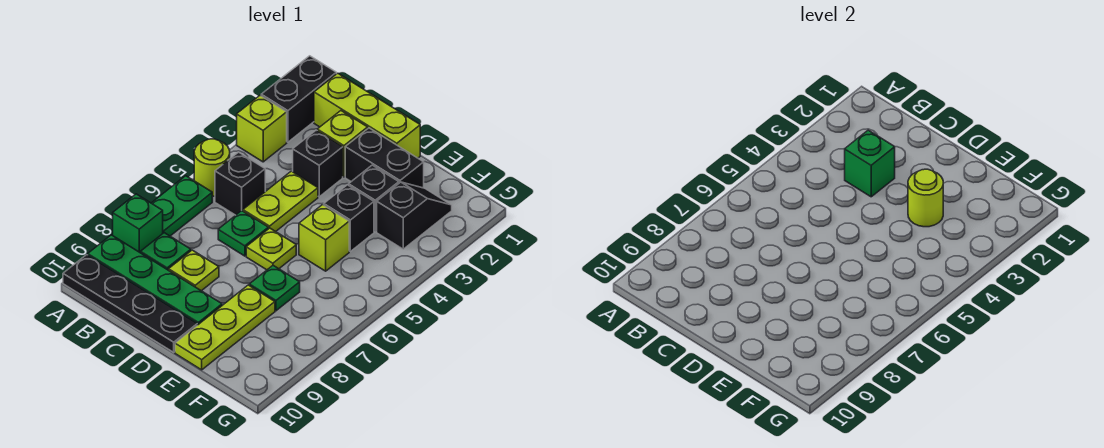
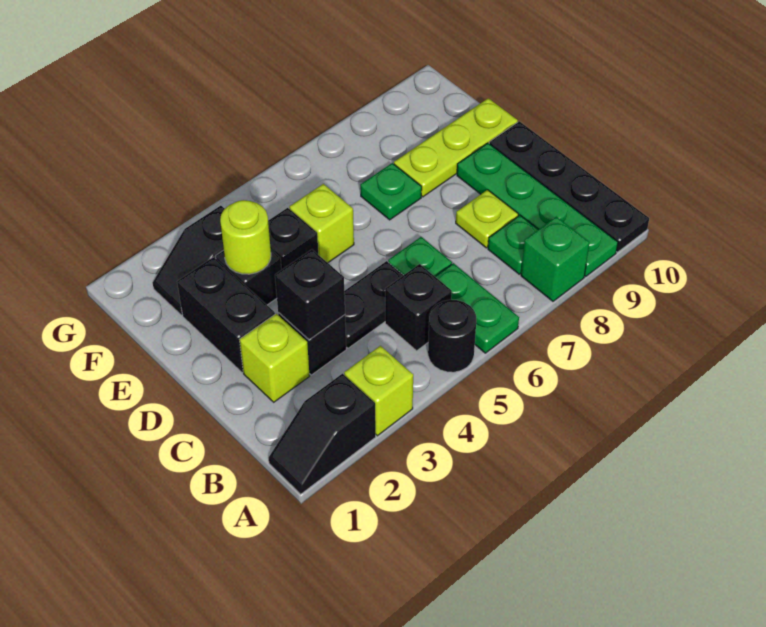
black brick A1:A2 level 1 -> black slope A1:A2 level 1 top 2
lime round brick A5 level 1 -> black round brick A5 level 1
green plate A6:A7 level 1 -> green plate A6:B6 level 1
lime brick B1:D1 level 1 -> none
green brick C3 level 2 -> black brick C3 level 2
lime plate C4:C5 level 1 -> black plate C4:C5 level 1
lime plate D6 level 1 -> none

